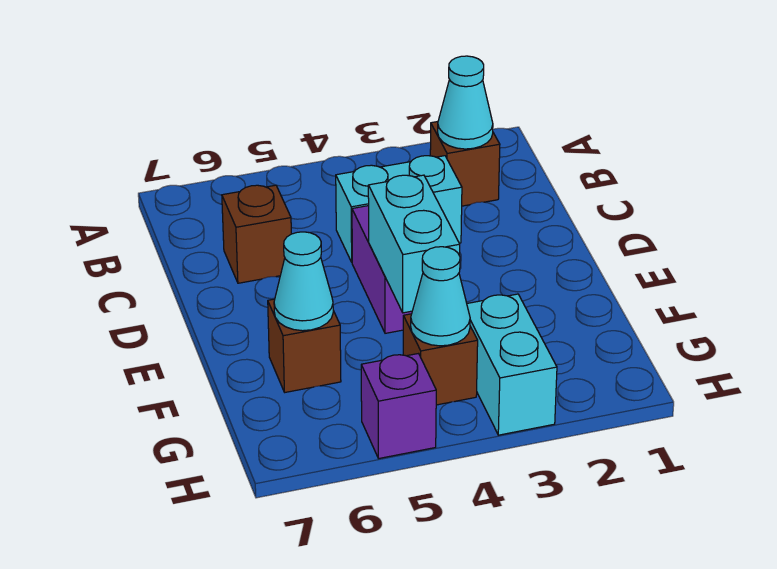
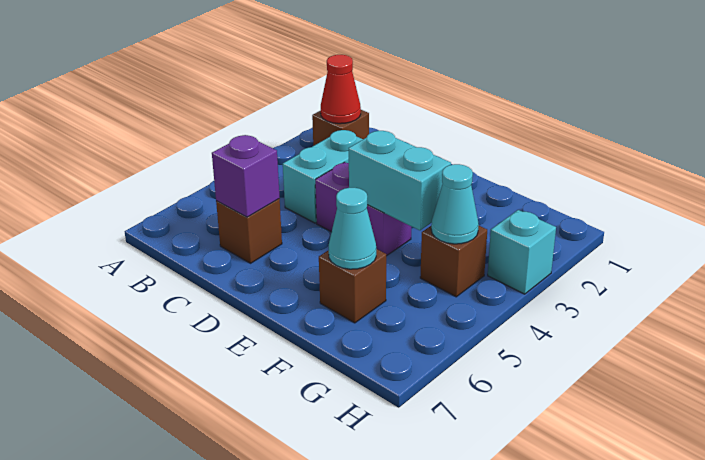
cyan cone B2 level 2 -> red cone B2 level 2
cyan brick G3:H3 level 1 -> cyan brick H3 level 1
purple brick H5 level 1 -> purple brick C6 level 2

